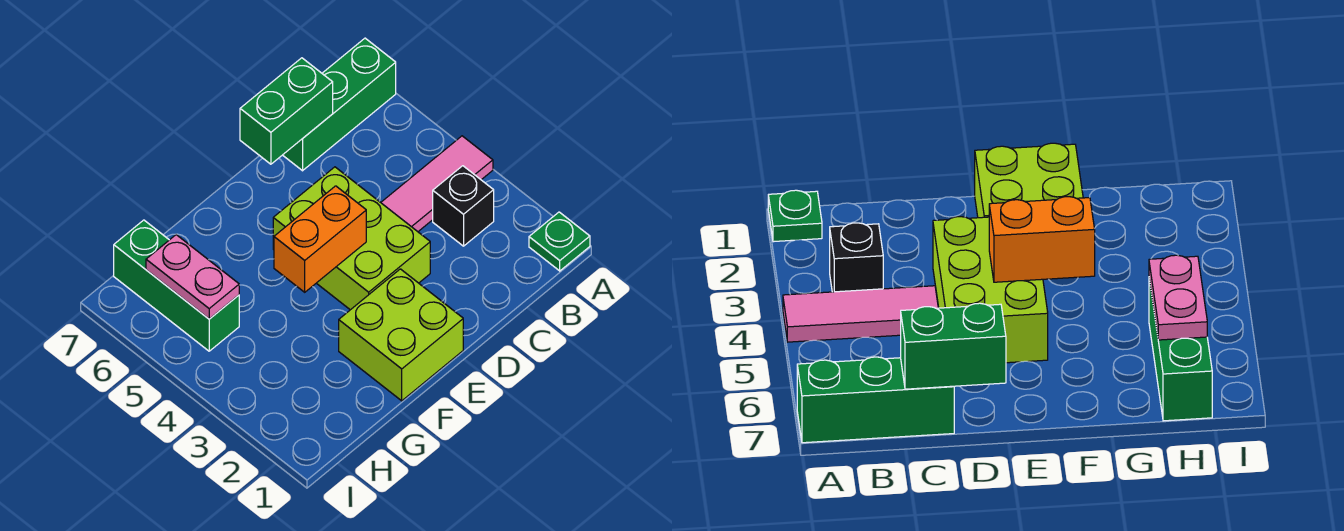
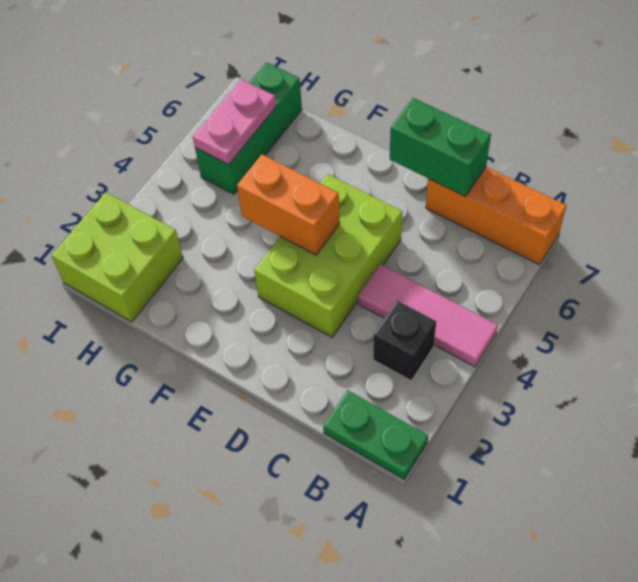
green plate A1 level 1 -> green plate A1:B1 level 1
green brick A7:C7 level 1 -> orange brick A7:C7 level 1
lime brick E1:F2 level 1 -> lime brick H1:I2 level 1

